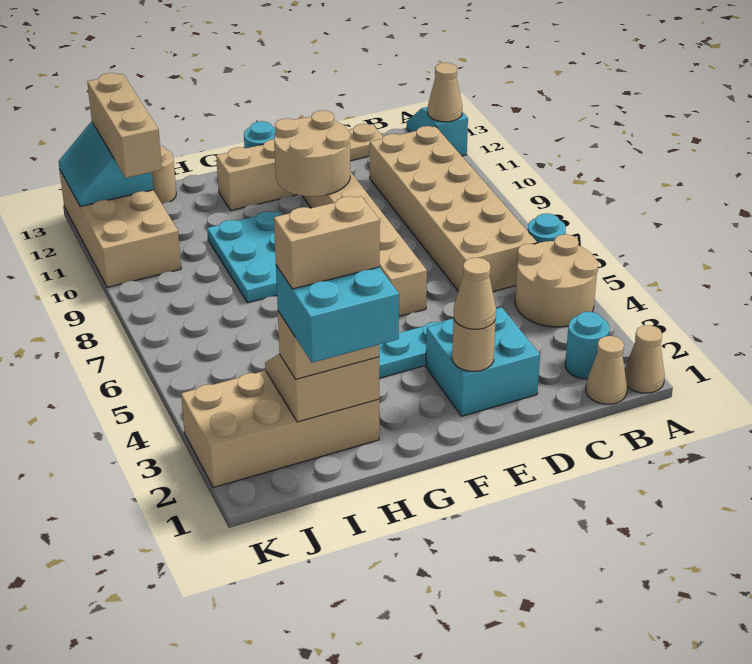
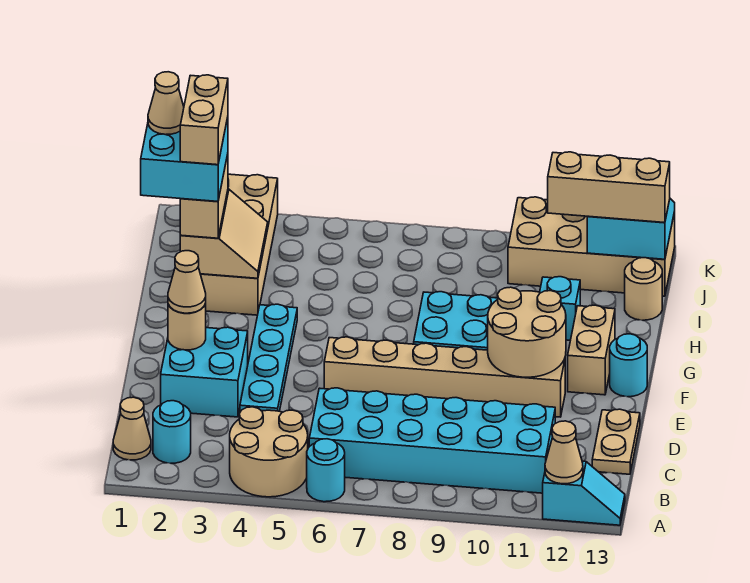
tan cone A1 level 1 -> tan cone I1 level 5
tan brick B6:C11 level 1 -> cyan brick B6:C11 level 1
none -> cyan brick H11 level 1

